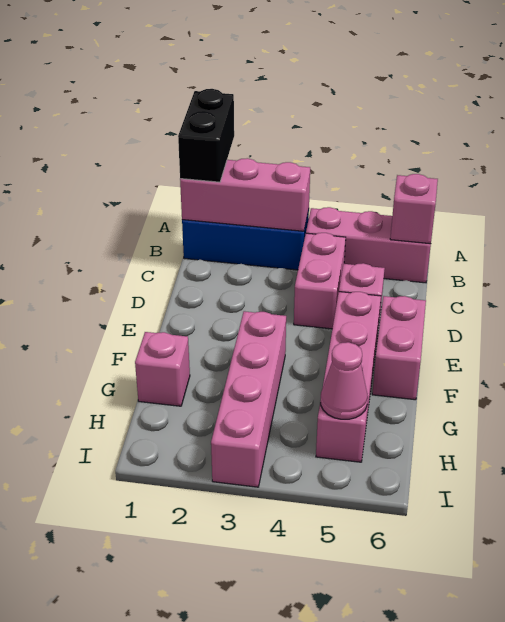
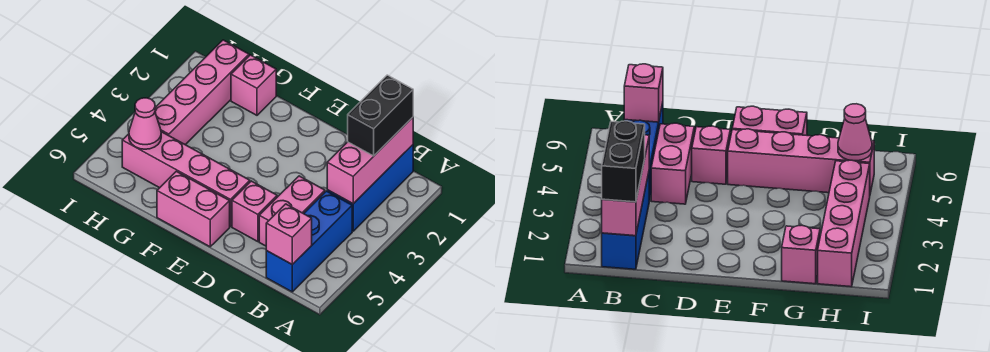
black brick A1:B1 level 3 -> black brick B1:B2 level 3
pink brick B4:B6 level 1 -> blue brick B4:B6 level 1
pink brick C4:D4 level 1 -> pink brick C4:C5 level 1
pink brick F3:I3 level 1 -> pink brick H1:H4 level 1

